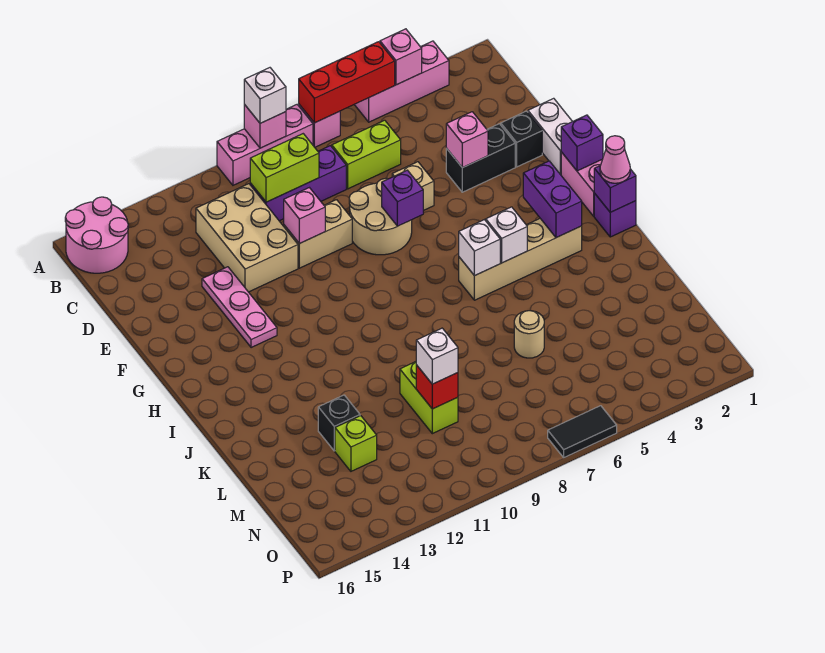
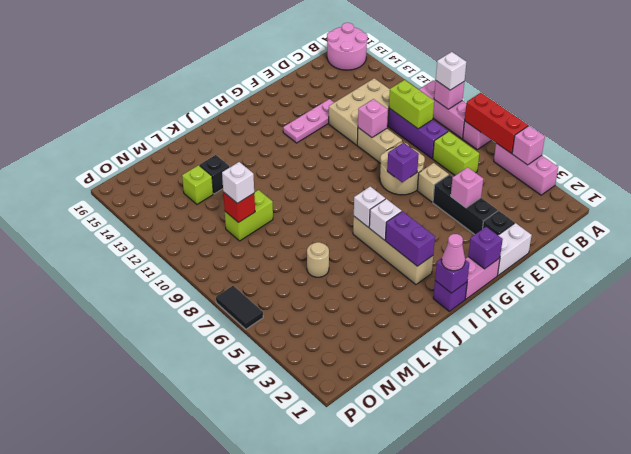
black brick E3:E4 level 1 -> black brick E3:E5 level 1
purple brick H3:I3 level 2 -> purple brick I3:I4 level 2

